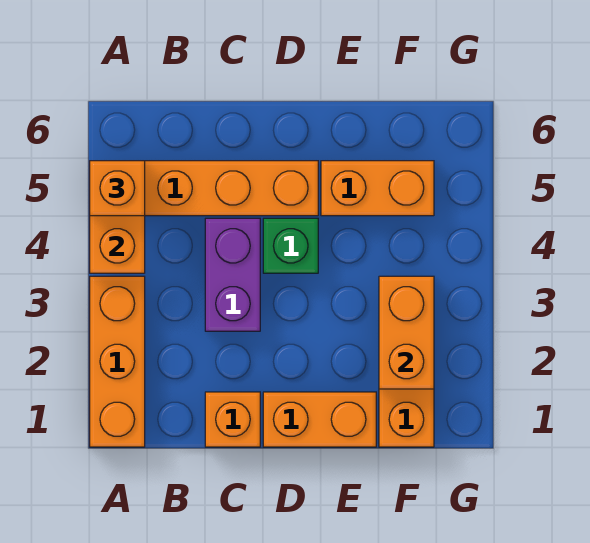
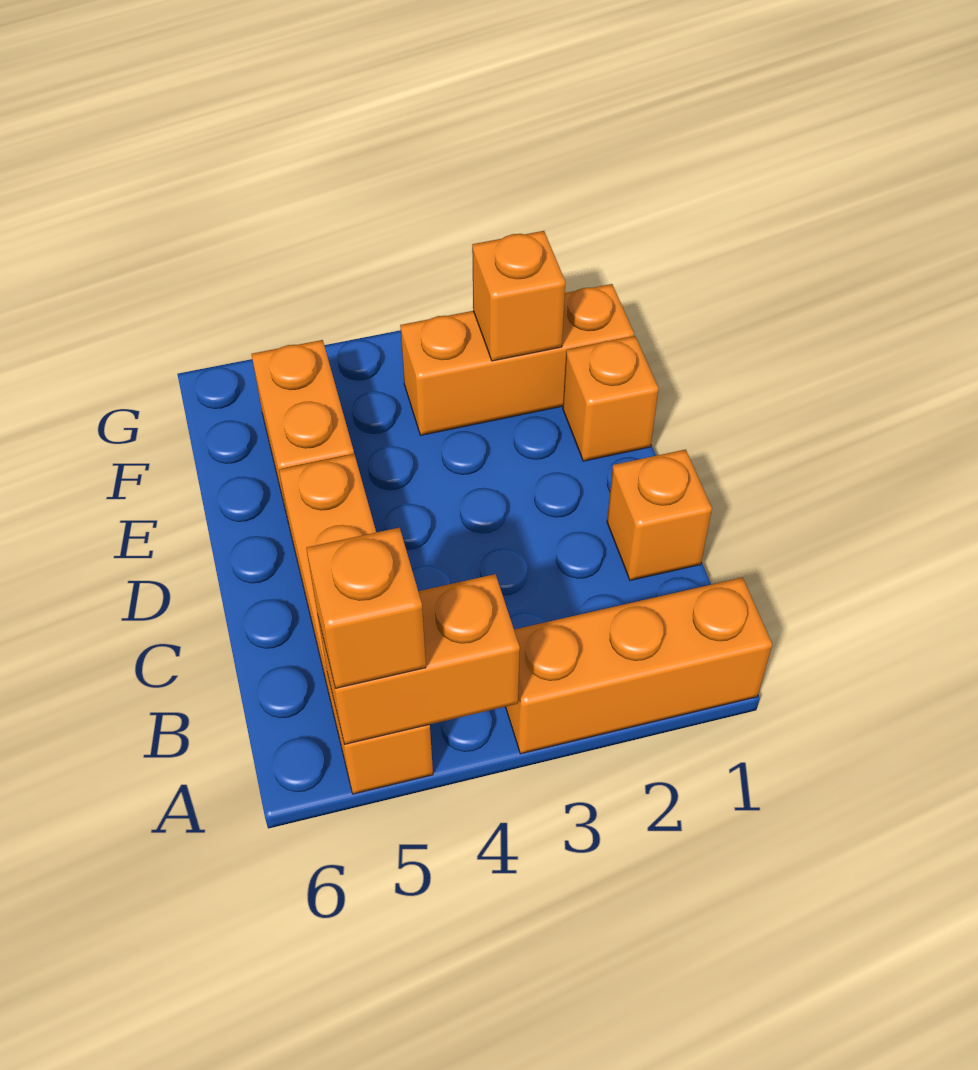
purple brick C3:C4 level 1 -> none
orange brick D1:E1 level 1 -> orange brick E1 level 1
green brick D4 level 1 -> none
orange brick F2:F3 level 2 -> orange brick F2 level 2

